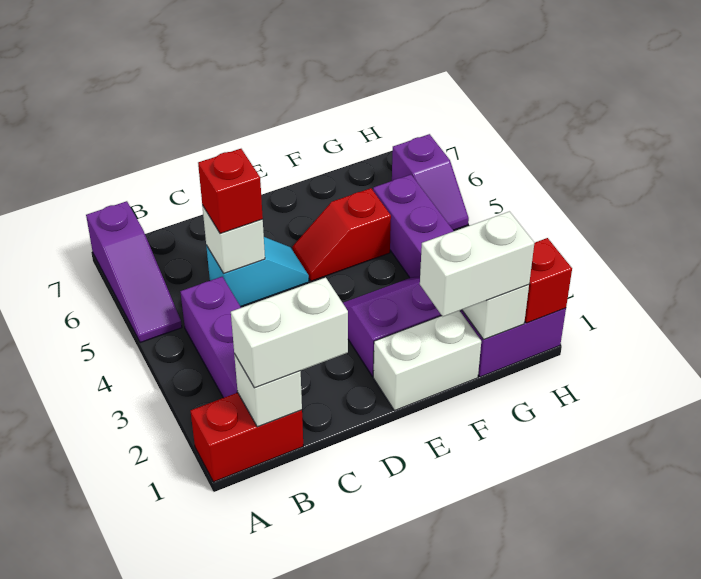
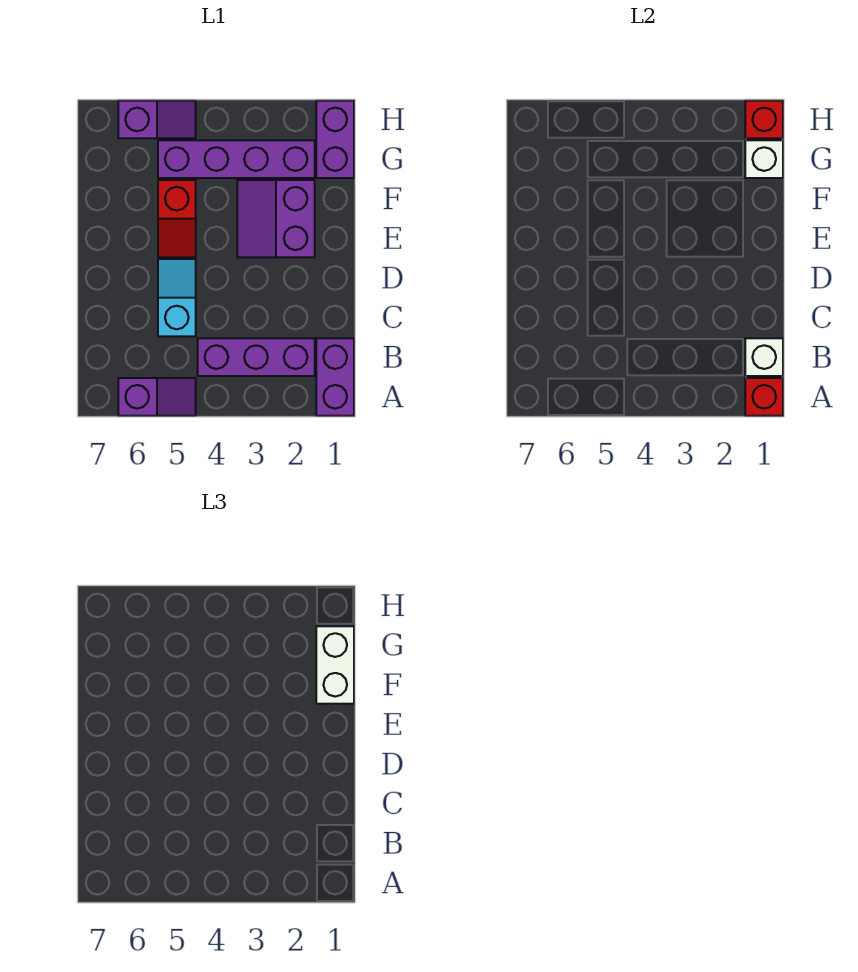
red brick A1:B1 level 1 -> purple brick A1:B1 level 1
purple slope A5:A7 level 1 top 7 -> purple slope A5:A6 level 1 top 6
white brick B1:C1 level 3 -> none
white brick C5 level 2 -> none
red brick C5 level 3 -> red brick A1 level 2
white brick E1:F1 level 1 -> none

